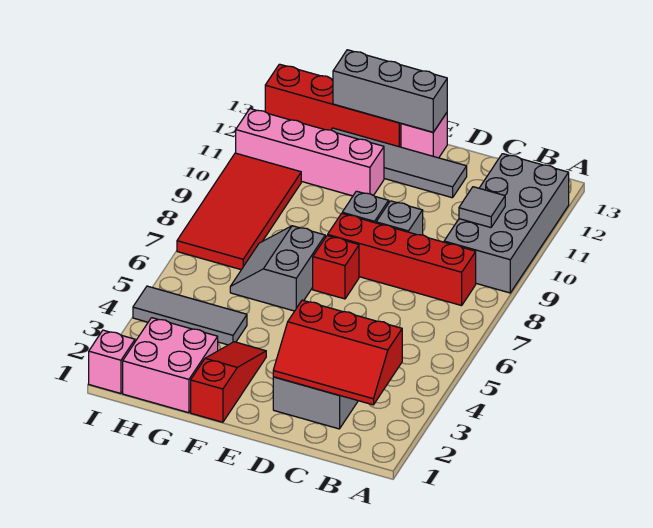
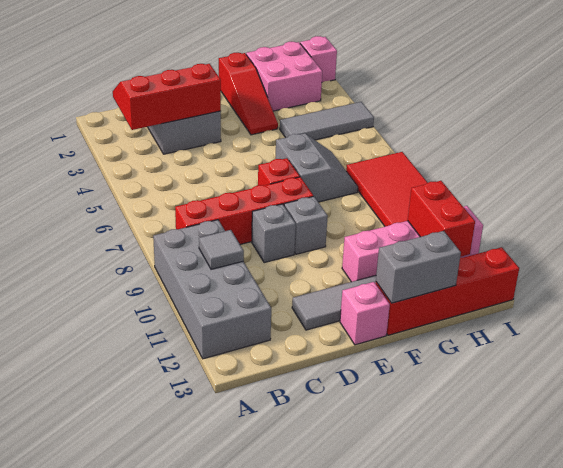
grey brick E13:G13 level 2 -> grey brick F13:G13 level 2
none -> red brick H11:H12 level 2

